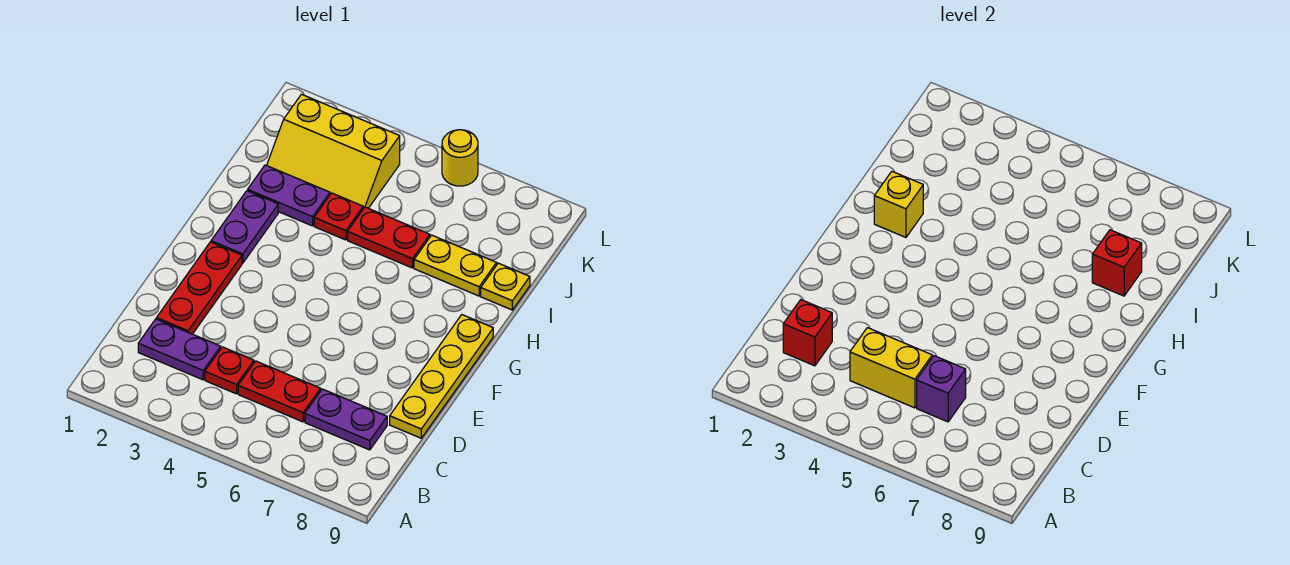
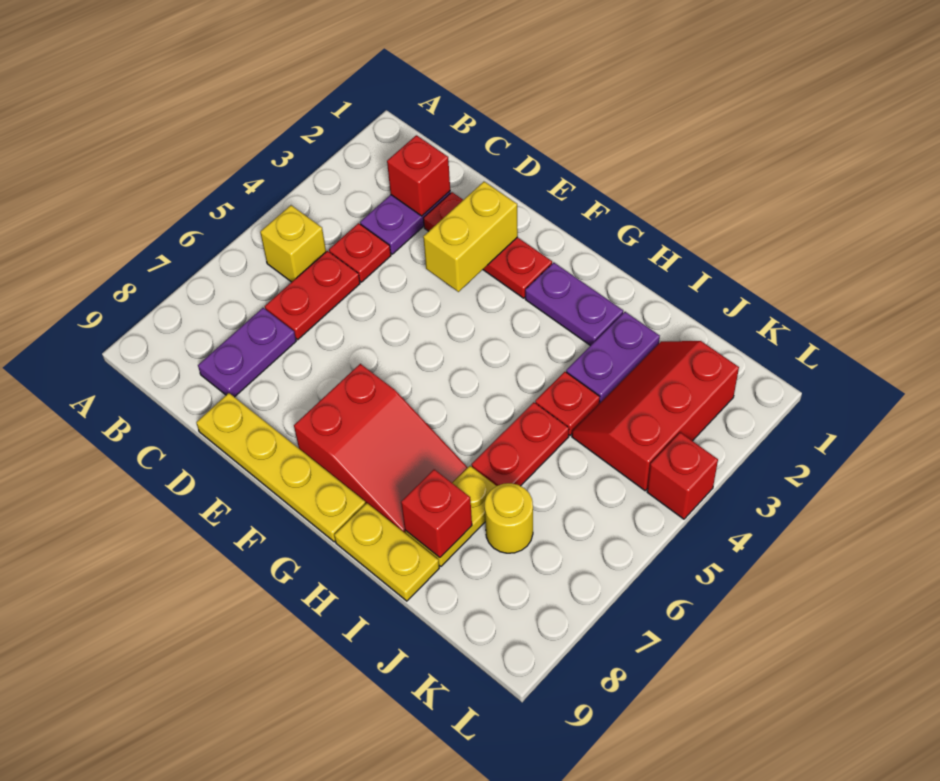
yellow brick C4:C5 level 2 -> yellow brick E2:E3 level 2
purple brick C6 level 2 -> none
none -> red slope F7:H8 level 1 top F
yellow brick H2 level 2 -> yellow brick B5 level 1
yellow plate I9 level 1 -> yellow plate H9:I9 level 1
yellow slope J2:K4 level 1 top K -> red slope J2:K4 level 1 top K
none -> red brick L4 level 1
yellow round brick L6 level 1 -> yellow round brick J7 level 1

